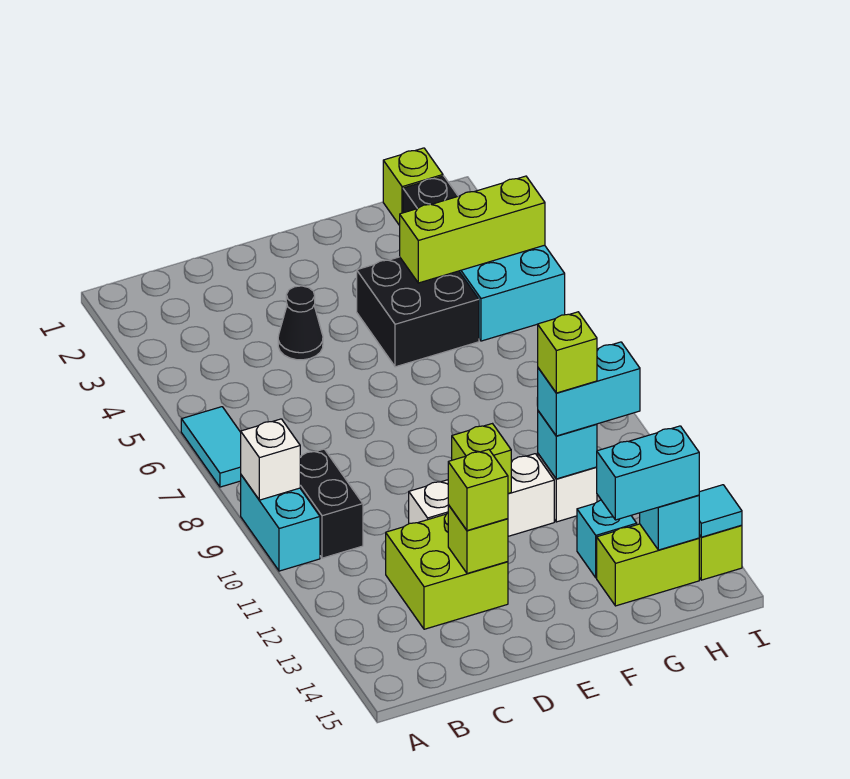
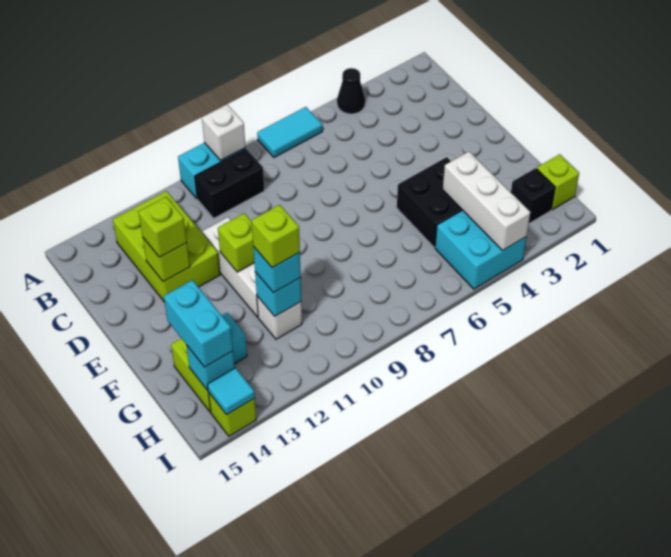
lime brick C12:D13 level 1 -> lime brick B12:D13 level 1
black cone D4 level 1 -> black cone A4 level 1
lime brick G4:I4 level 2 -> white brick G4:I4 level 2
cyan brick G11:H11 level 3 -> cyan brick G11 level 3

